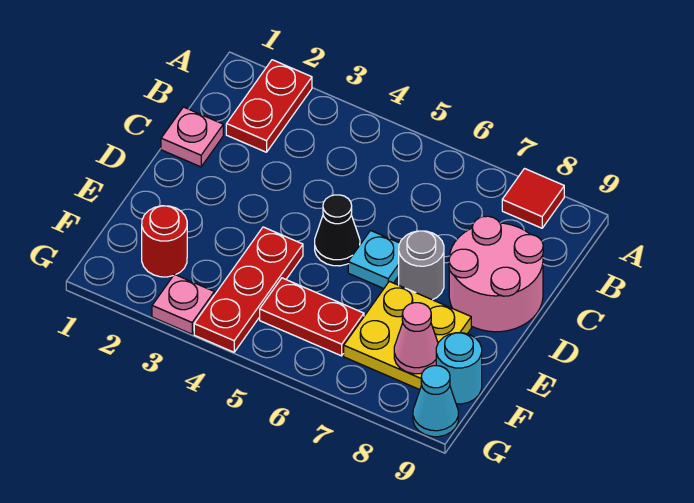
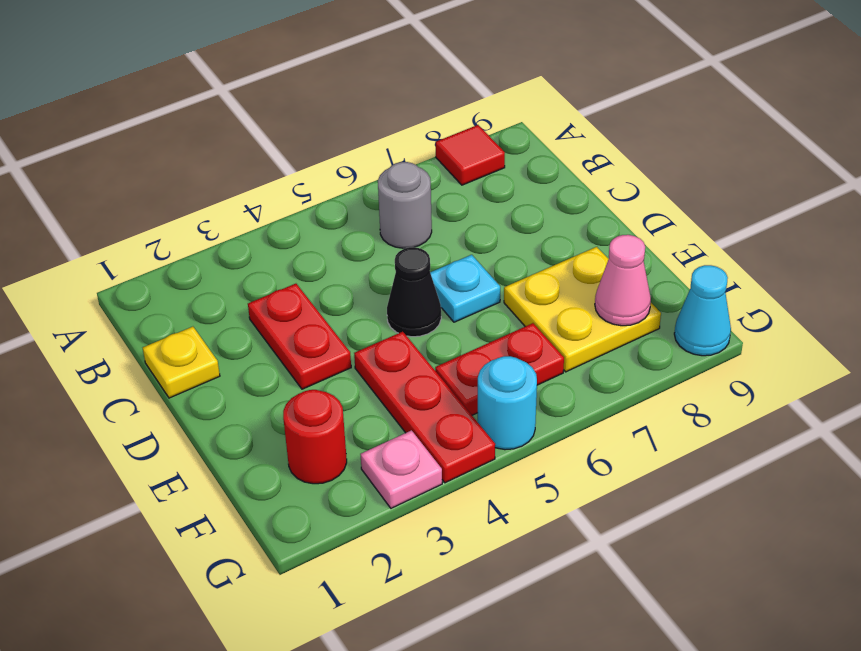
red plate A2:B2 level 1 -> red plate C3:D3 level 1
pink plate C1 level 1 -> yellow plate C1 level 1
pink round brick C8:D9 level 1 -> none
grey round brick D7 level 1 -> grey round brick B6 level 1
cyan round brick F9 level 1 -> cyan round brick G5 level 1

